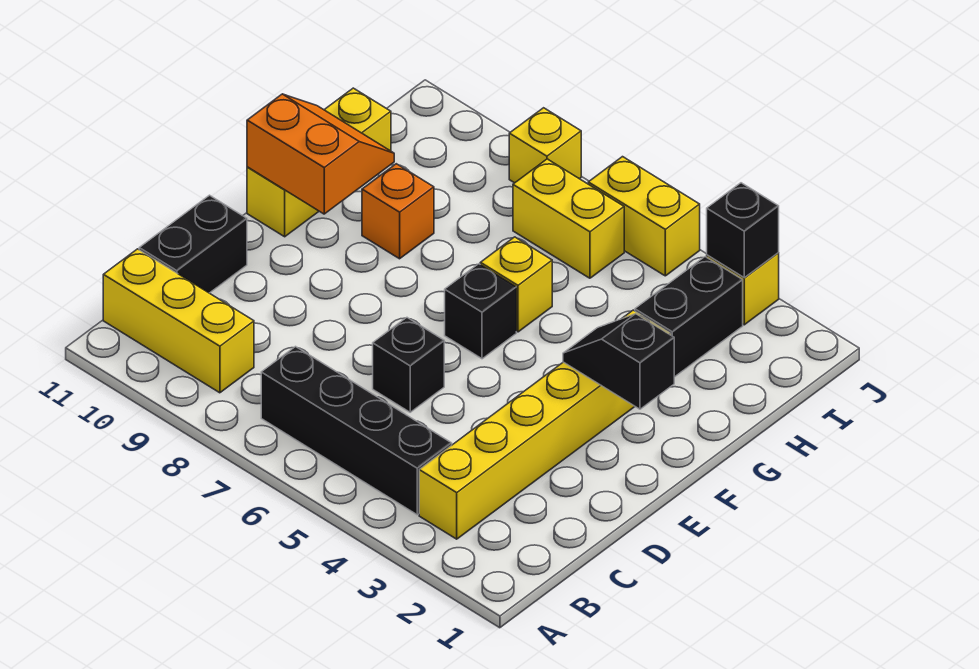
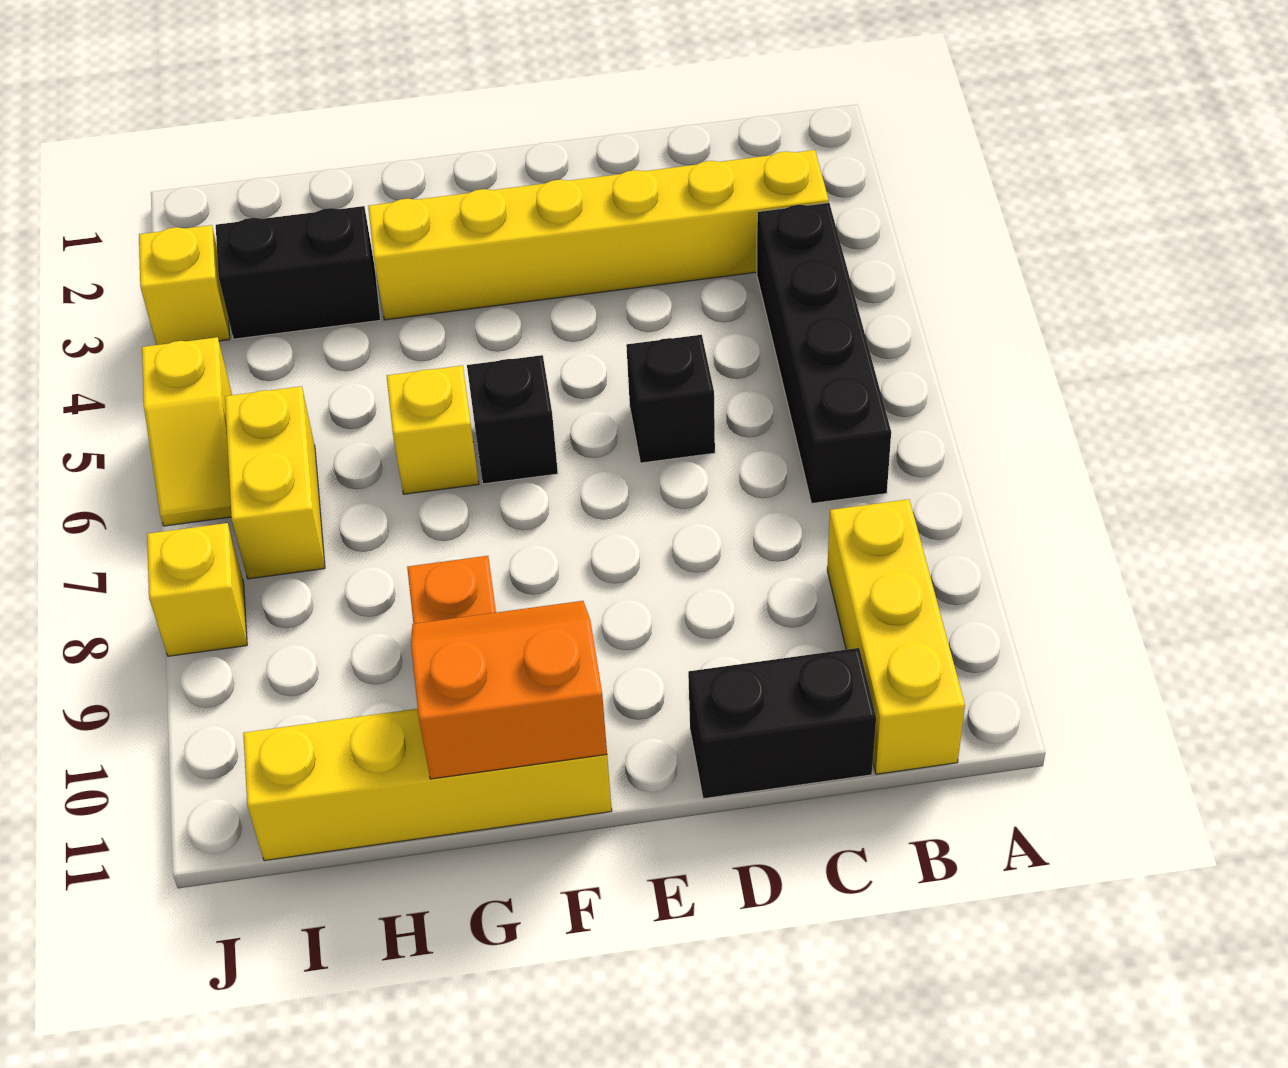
black slope F2:F3 level 2 top 2 -> none
orange slope F10:G11 level 2 top F -> orange slope F10:G11 level 2 top 11
yellow brick F11:H11 level 1 -> yellow brick F11:I11 level 1
black brick J3 level 2 -> none
yellow brick J5:J6 level 1 -> yellow slope J5:J6 level 1 top 5

